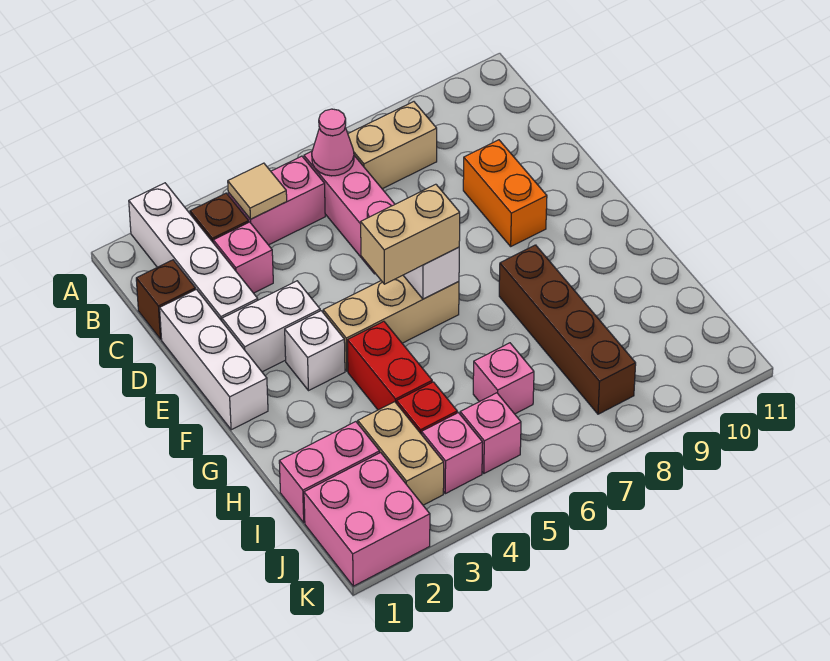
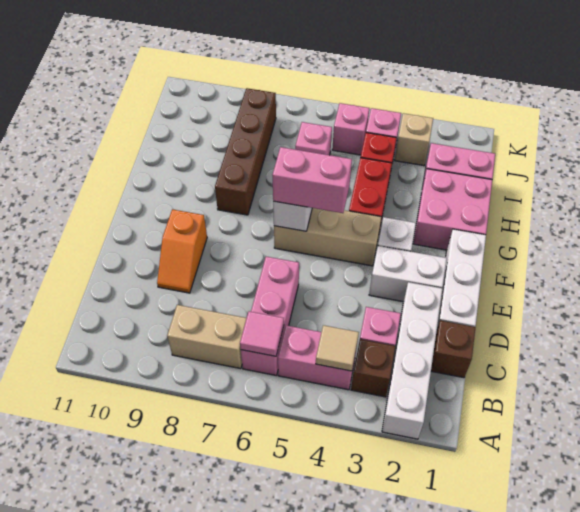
pink cone B6 level 2 -> pink tile B6 level 2
orange brick D9:E9 level 1 -> orange slope D9:E9 level 1 top E
tan brick F5:F6 level 3 -> pink brick F5:F6 level 3
tan brick I3:J3 level 1 -> tan brick J3 level 1
pink brick J1:K2 level 1 -> pink brick G1:H2 level 1

